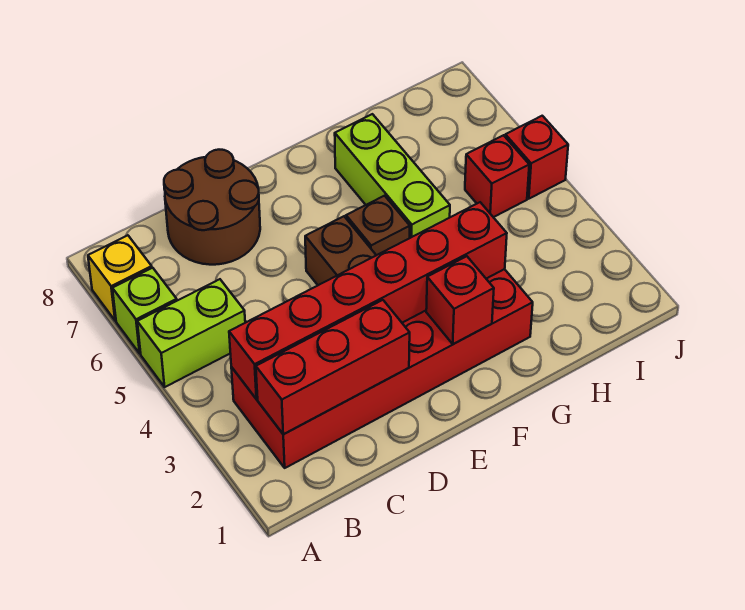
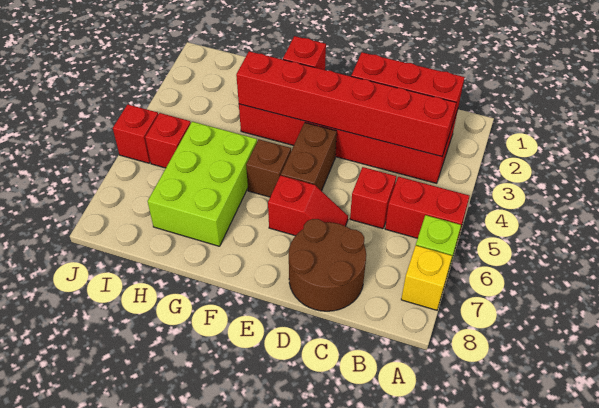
lime brick A5:B5 level 1 -> red brick A5:B5 level 1
none -> red brick C5 level 1
none -> red slope D6:E6 level 1 top E
lime brick G5:G7 level 1 -> lime brick G5:H7 level 1

